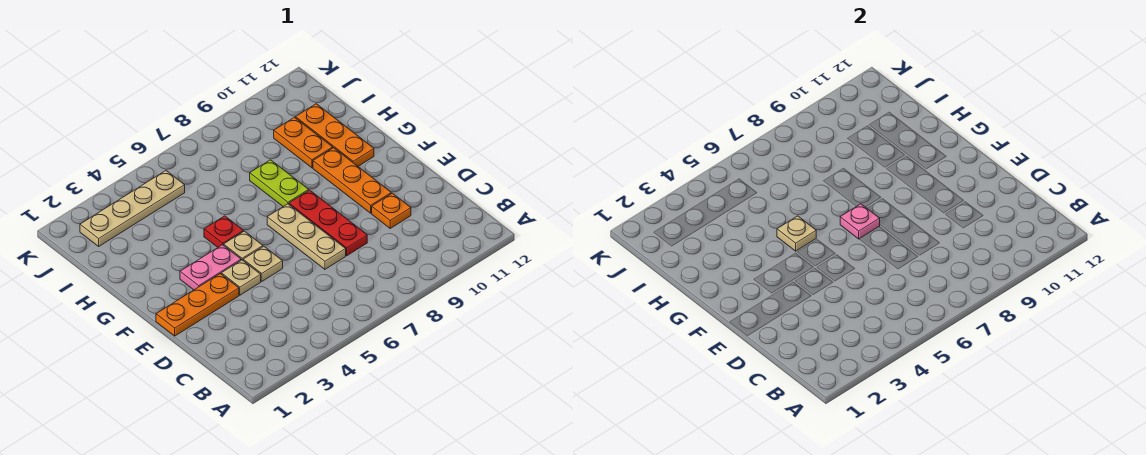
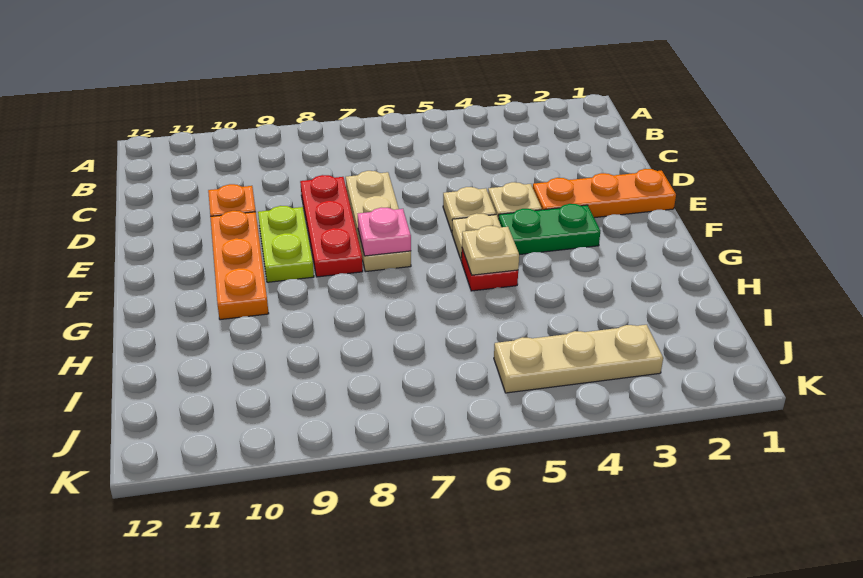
pink plate F3:F4 level 1 -> green plate F3:F4 level 1
lime plate G8:H8 level 1 -> lime plate E9:F9 level 1
orange plate G11:I11 level 1 -> none
orange plate H10:I10 level 1 -> none
tan plate J2:J5 level 1 -> tan plate J3:J5 level 1

